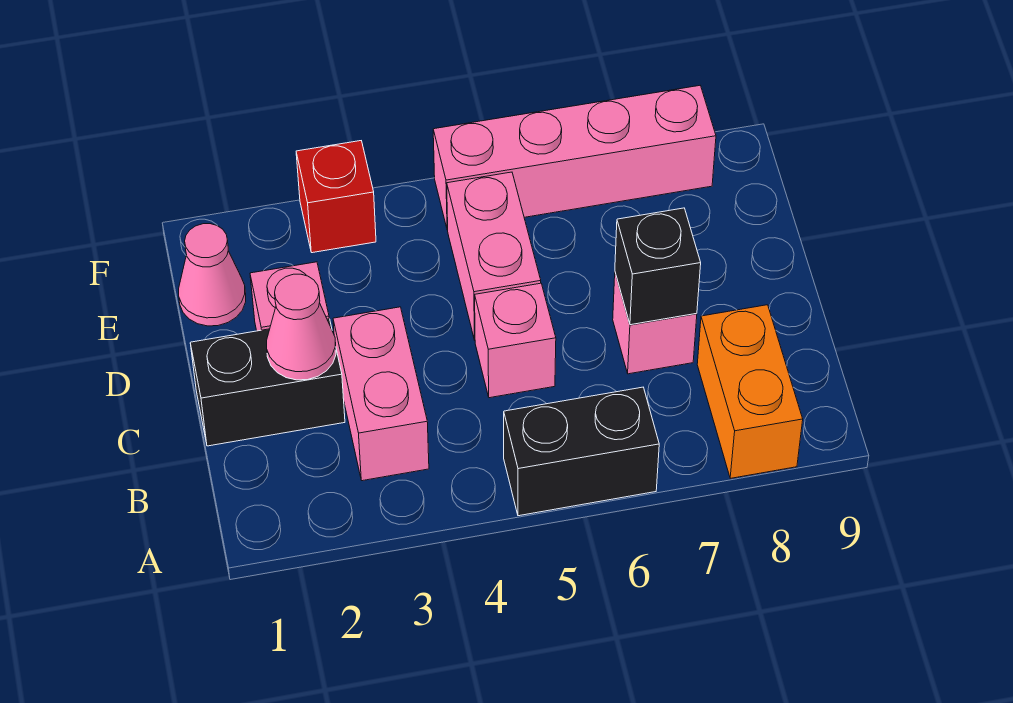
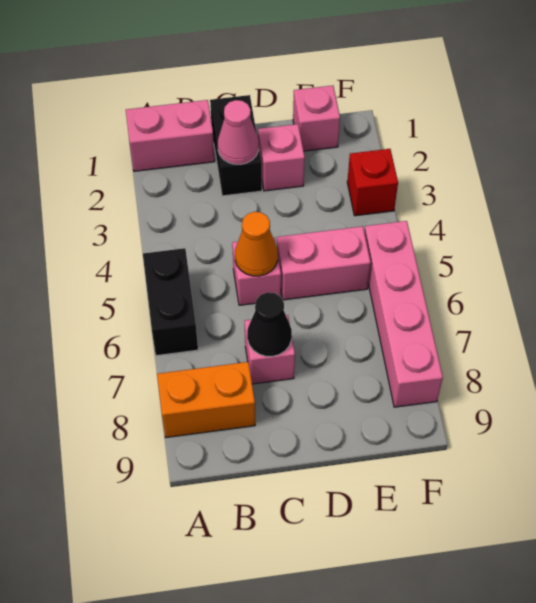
pink brick B3:C3 level 1 -> pink brick A1:B1 level 1
none -> orange cone C5 level 2
black brick C7 level 2 -> black cone C7 level 2
pink cone E1 level 1 -> pink brick E1 level 1

